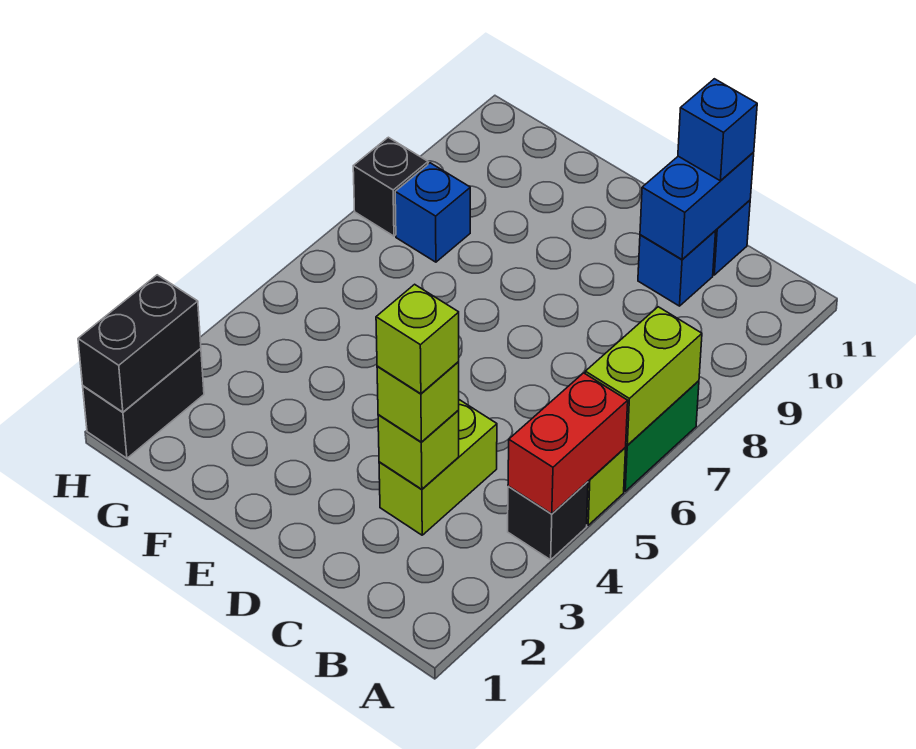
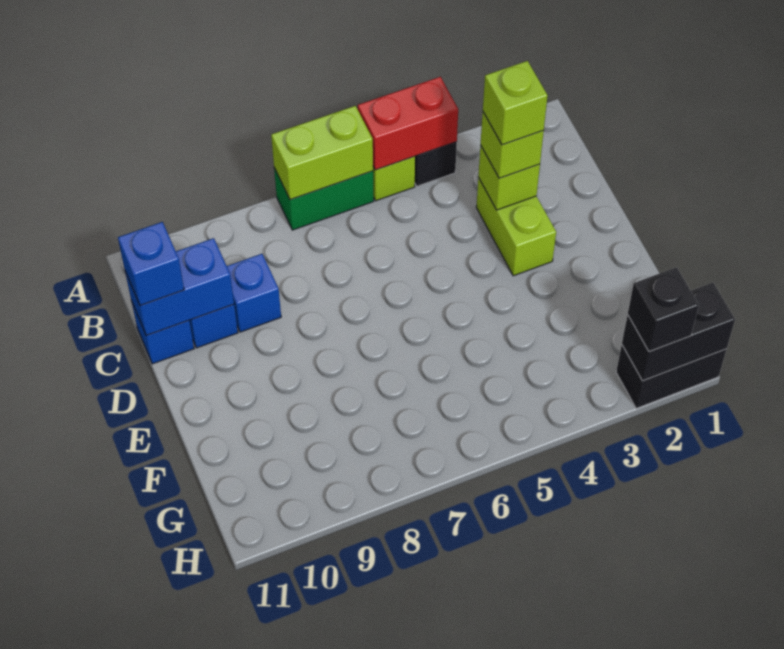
lime brick C3:C4 level 1 -> lime brick C3:D3 level 1
blue brick G8 level 1 -> blue brick C9 level 1
black brick H8 level 1 -> black brick H2 level 3

